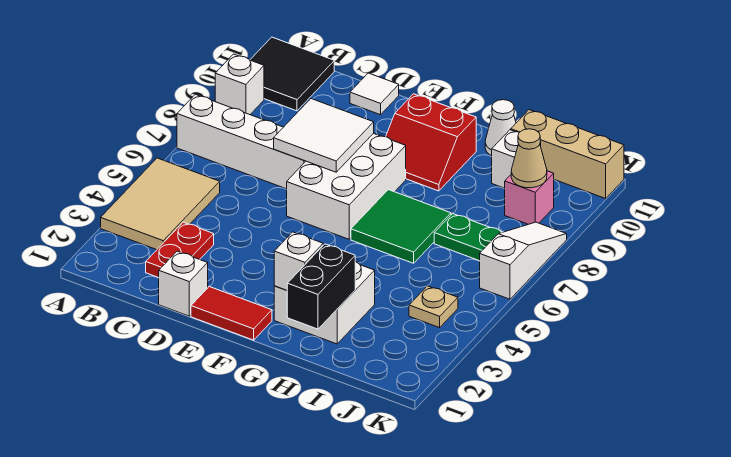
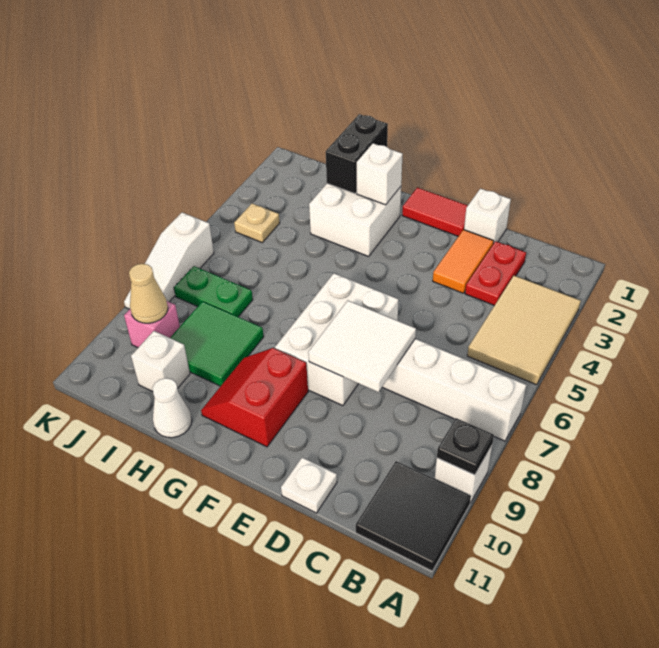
none -> black plate A9 level 2
none -> orange tile D2:D3 level 1
white tile D11 level 1 -> white plate D11 level 1
red slope F9:G10 level 1 top 10 -> red slope F9:G10 level 1 top F
green tile G6:H7 level 1 -> green tile H8:I9 level 1
tan brick I11:K11 level 1 -> none

